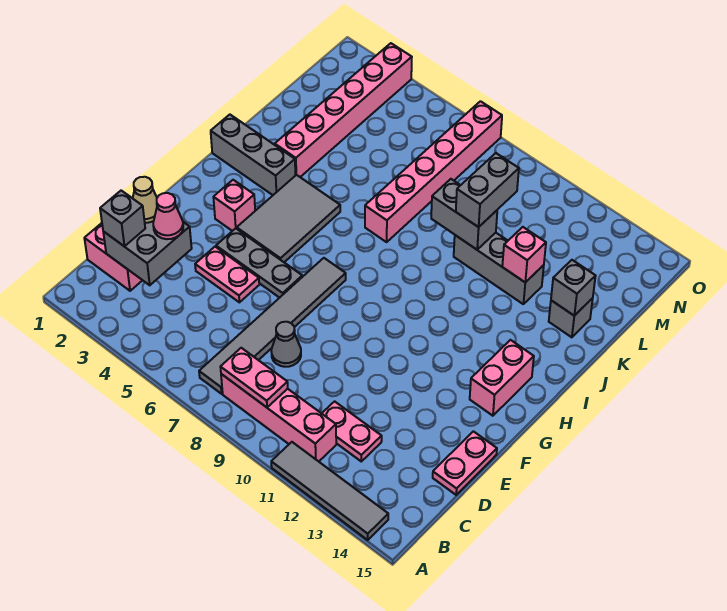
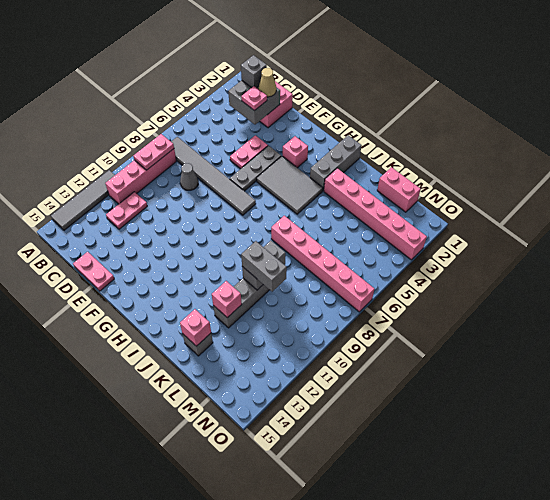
pink cone D3 level 3 -> pink plate D3 level 3
pink brick G14:H14 level 1 -> pink brick L1:M1 level 1
grey brick K14 level 2 -> pink brick K14 level 2

